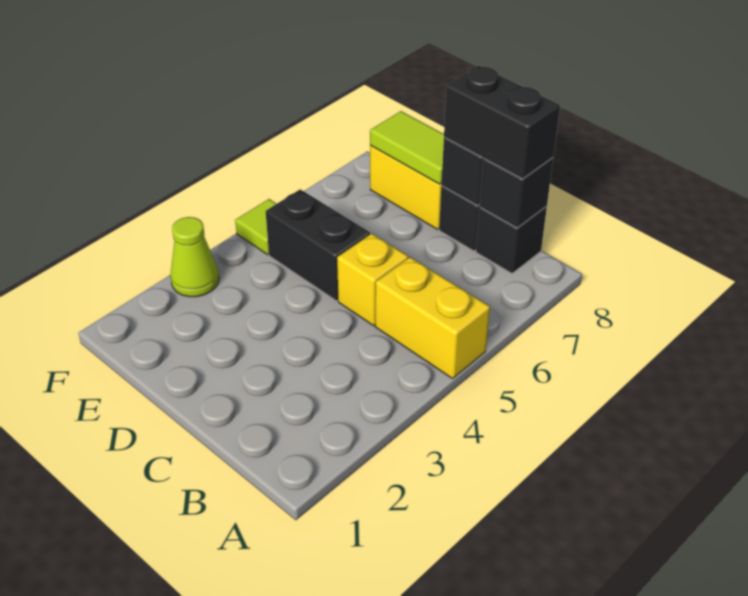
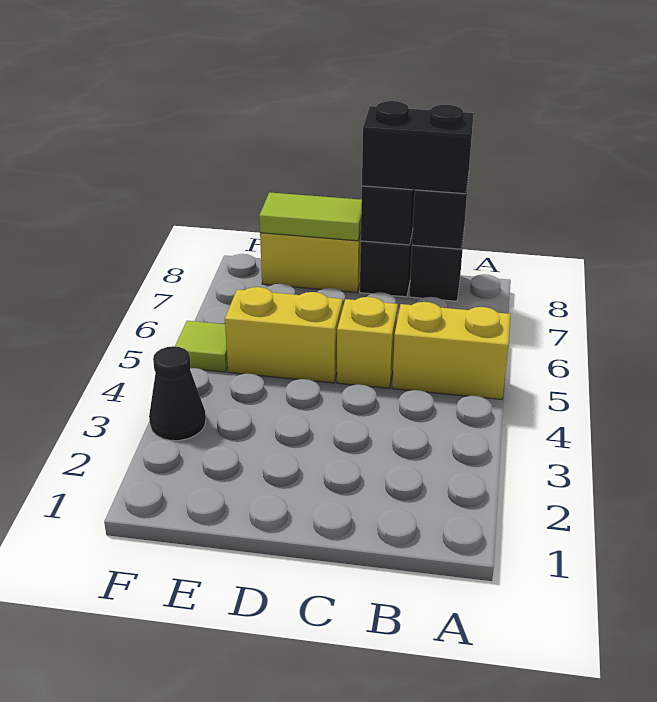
black brick D5:E5 level 1 -> yellow brick D5:E5 level 1
lime cone F3 level 1 -> black cone F3 level 1

